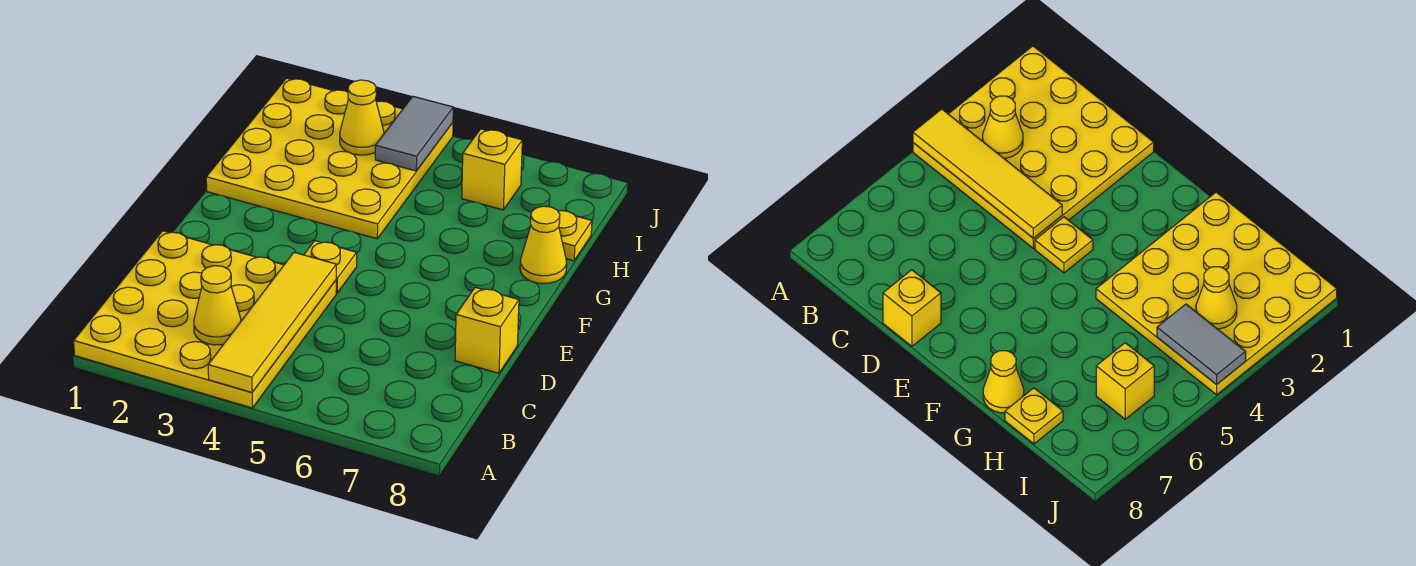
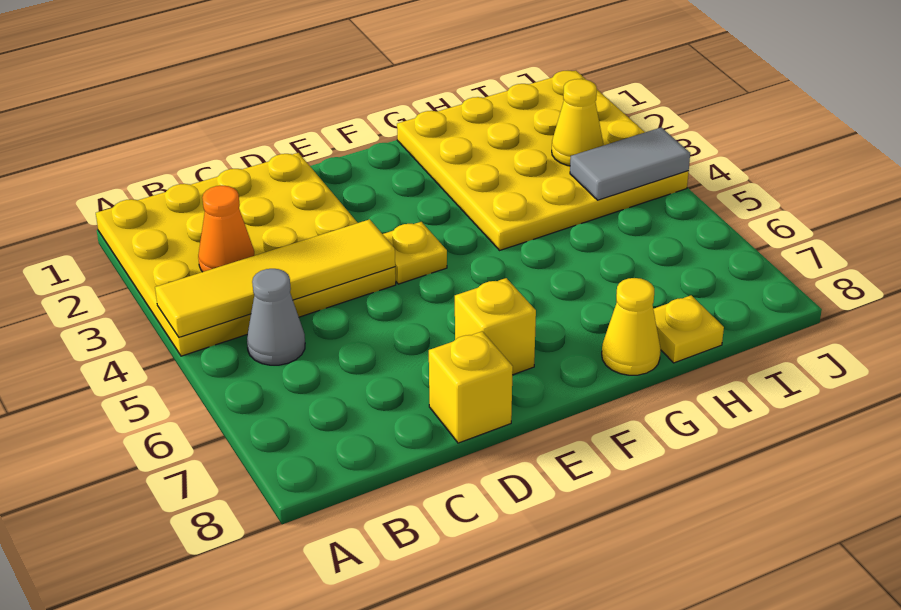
yellow cone B3 level 2 -> orange cone B3 level 2
none -> grey cone B5 level 1
yellow brick I6 level 1 -> yellow brick E7 level 1

